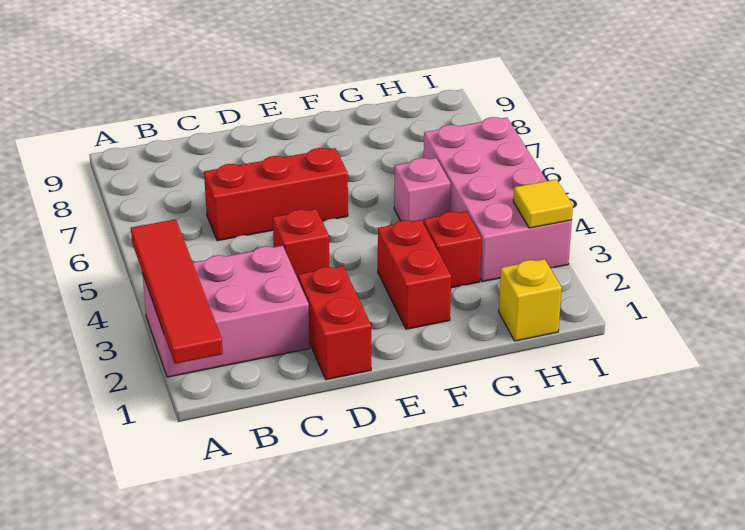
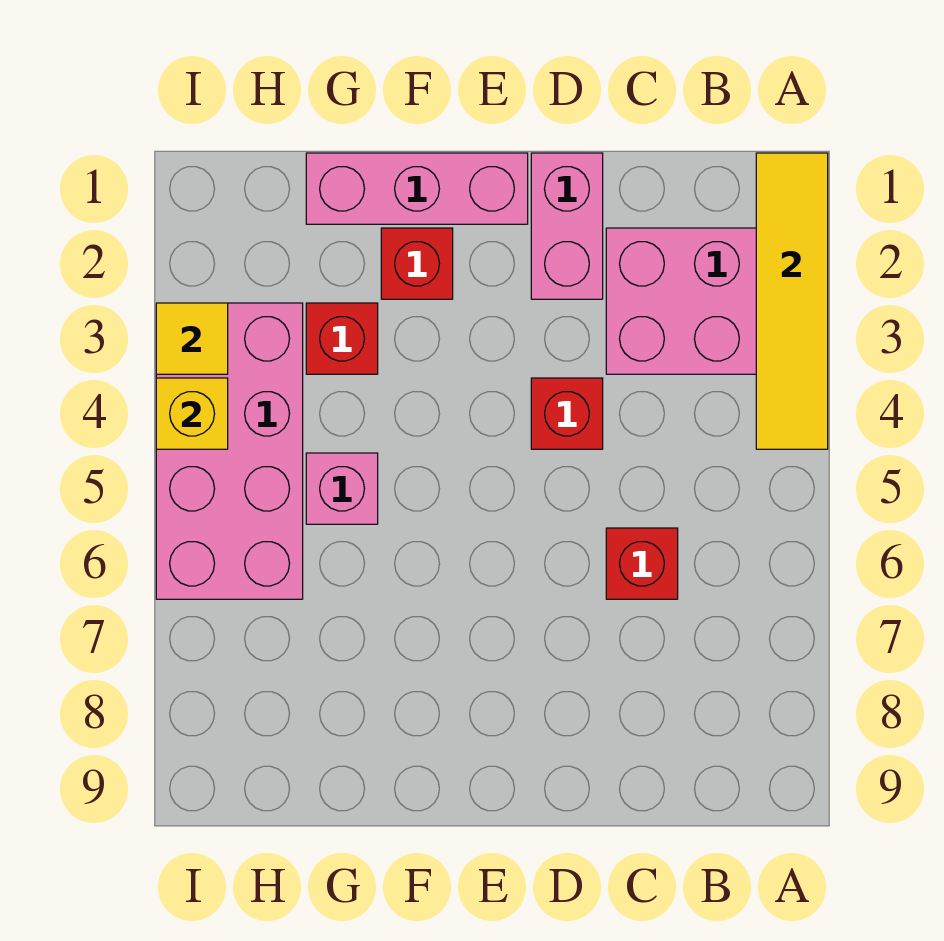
red tile A1:A4 level 2 -> yellow tile A1:A4 level 2
red brick C6:E6 level 1 -> red brick C6 level 1
red brick D1:D2 level 1 -> pink brick D1:D2 level 1
none -> pink brick E1:G1 level 1
red brick F2:F3 level 1 -> red brick F2 level 1
yellow brick H1 level 1 -> yellow brick I4 level 2

